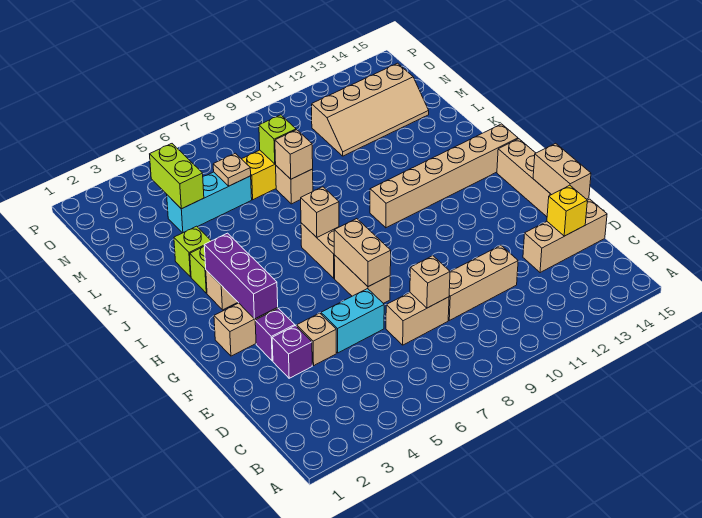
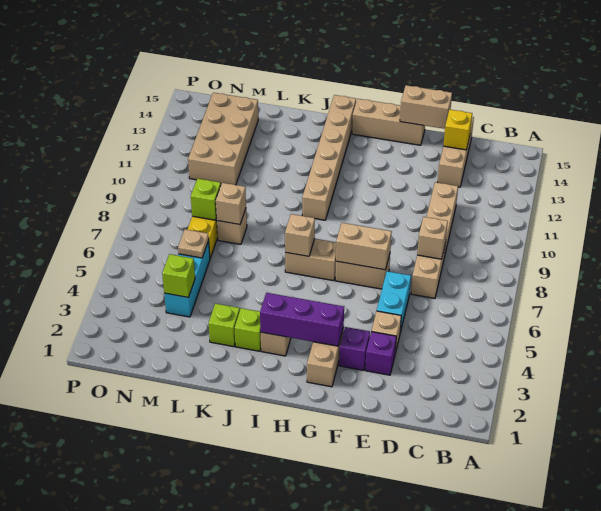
lime brick M4:N4 level 2 -> lime brick M4 level 2
tan slope M11:N14 level 1 top N -> tan brick M11:N14 level 1

